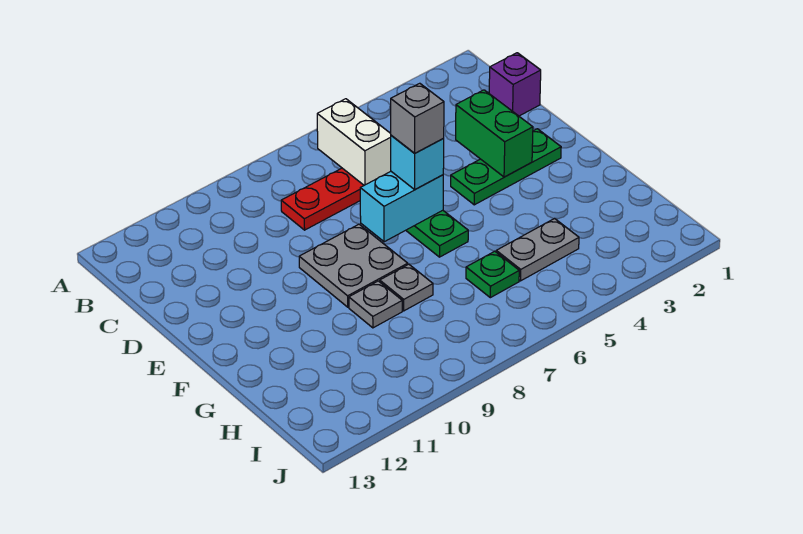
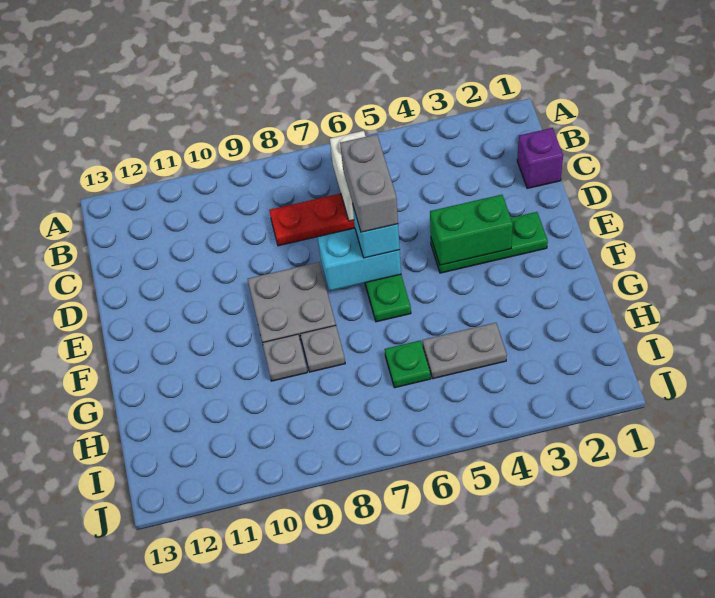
green brick D3:E3 level 2 -> green brick E3:E4 level 2
grey brick E6 level 4 -> grey brick D6:E6 level 4

